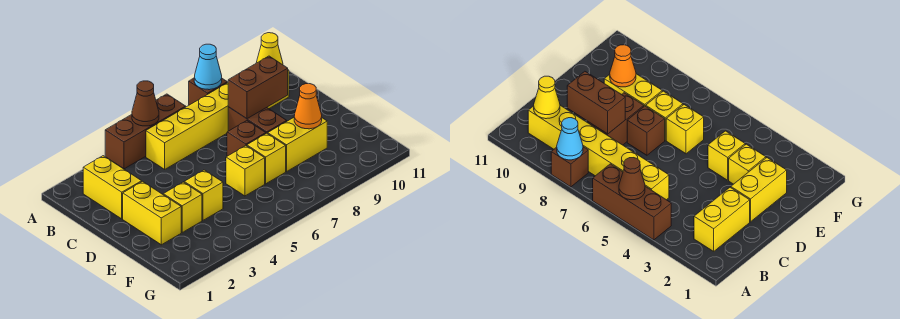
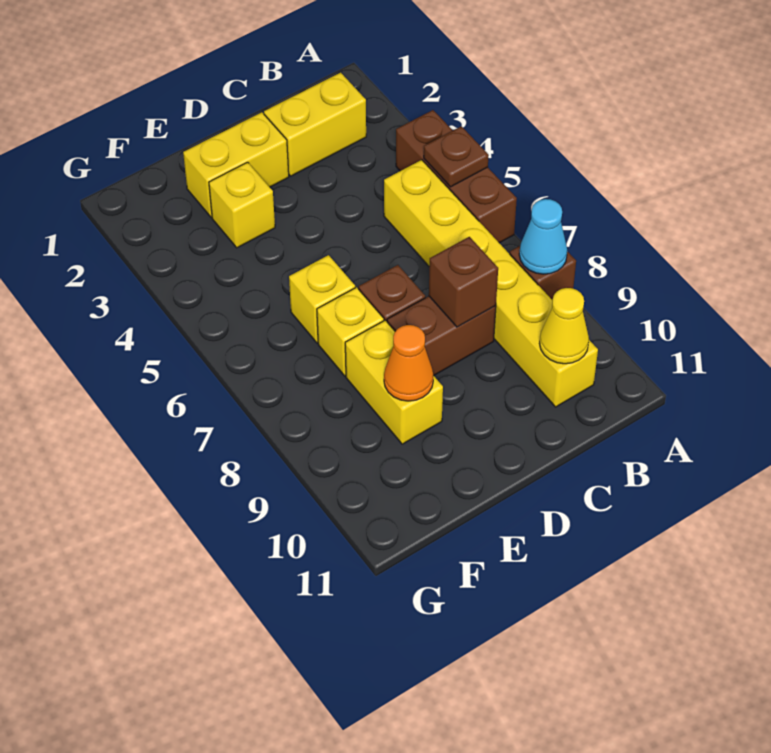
brown cone A5 level 2 -> brown plate A5 level 2
brown brick C8:C9 level 2 -> brown brick C8 level 2
yellow brick E4 level 1 -> none

